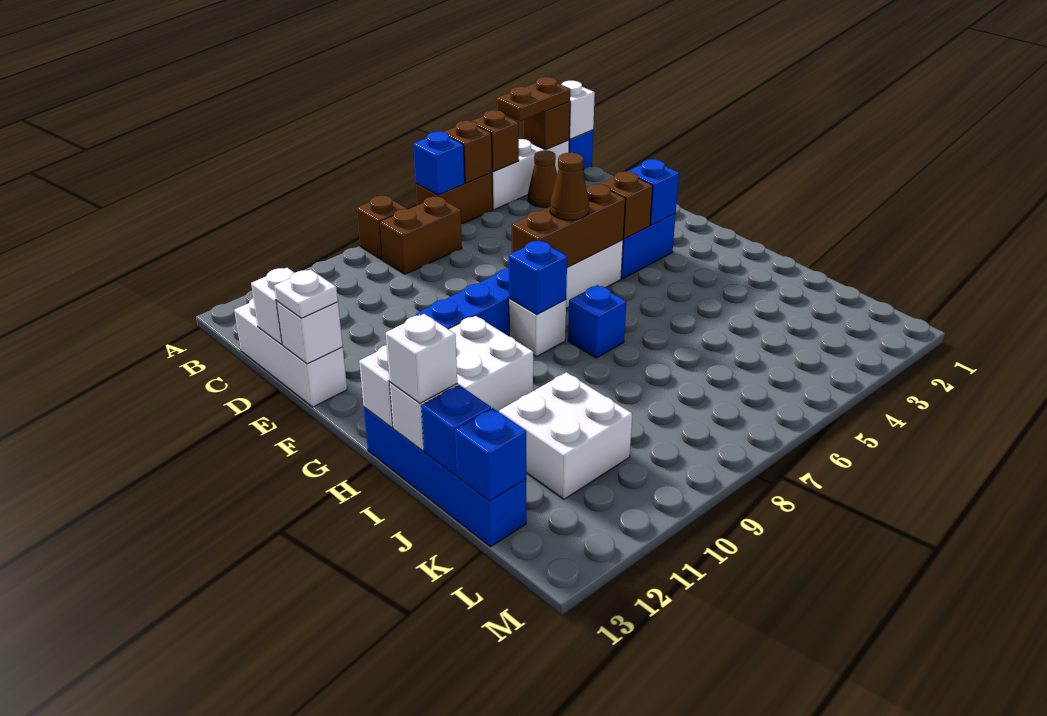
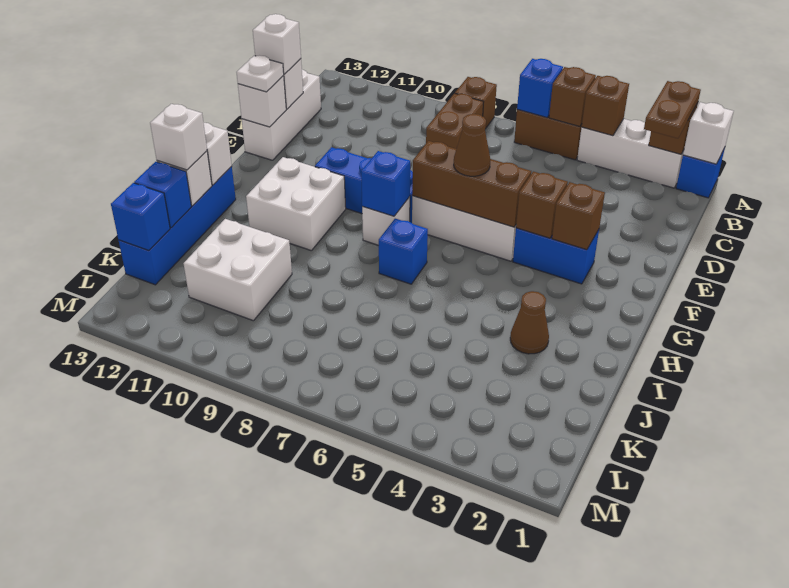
brown plate A2:A3 level 3 -> brown plate A2:B2 level 3
brown cone B3 level 1 -> brown cone I3 level 1
brown brick B7:B8 level 1 -> brown brick B8:C8 level 1
none -> white brick D13 level 3
blue brick F3 level 2 -> brown brick F3 level 2

